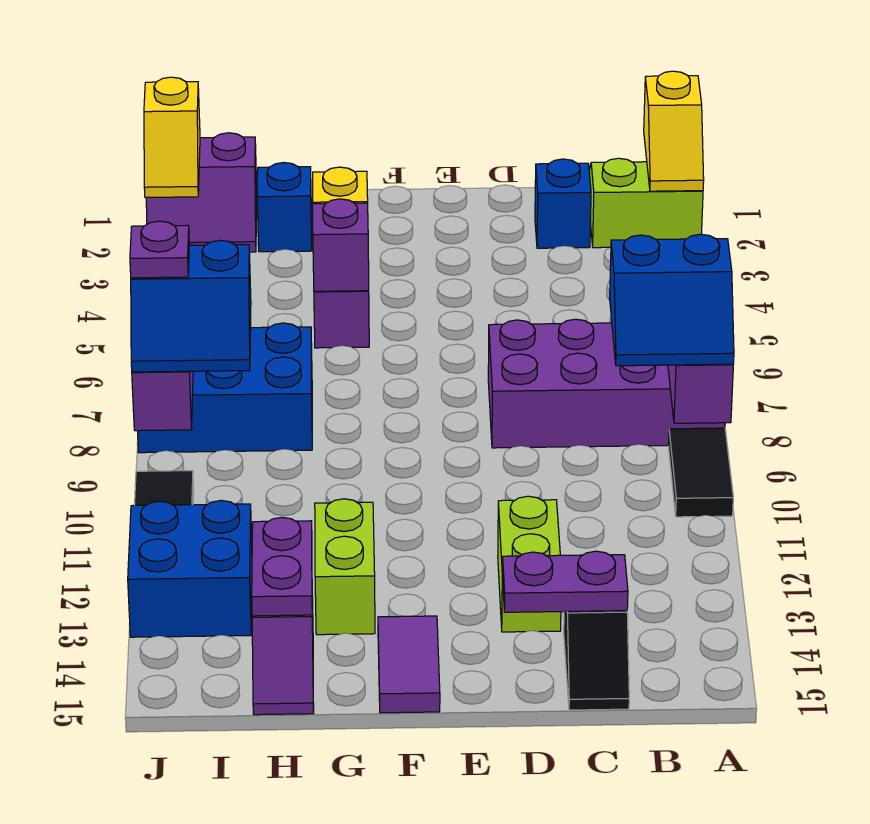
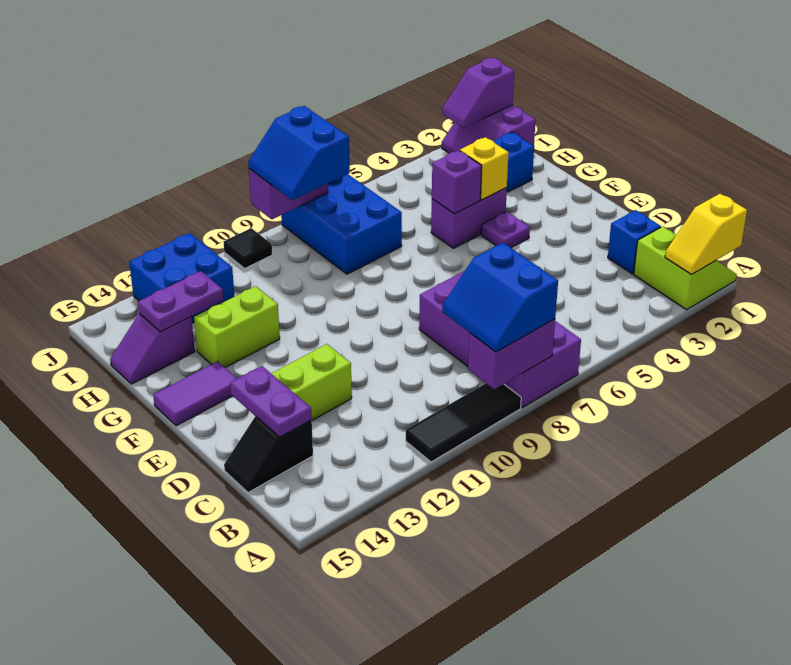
black tile A9:A10 level 1 -> black tile A9:A11 level 1
yellow slope J1:J2 level 2 top 1 -> purple slope J1:J2 level 2 top 1
purple plate J8 level 4 -> purple plate F4 level 1

